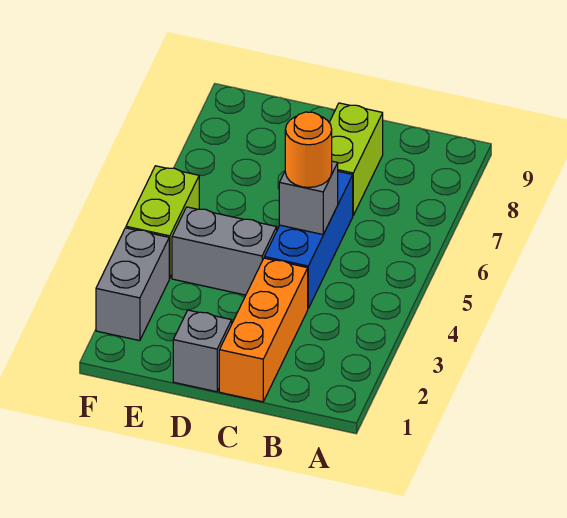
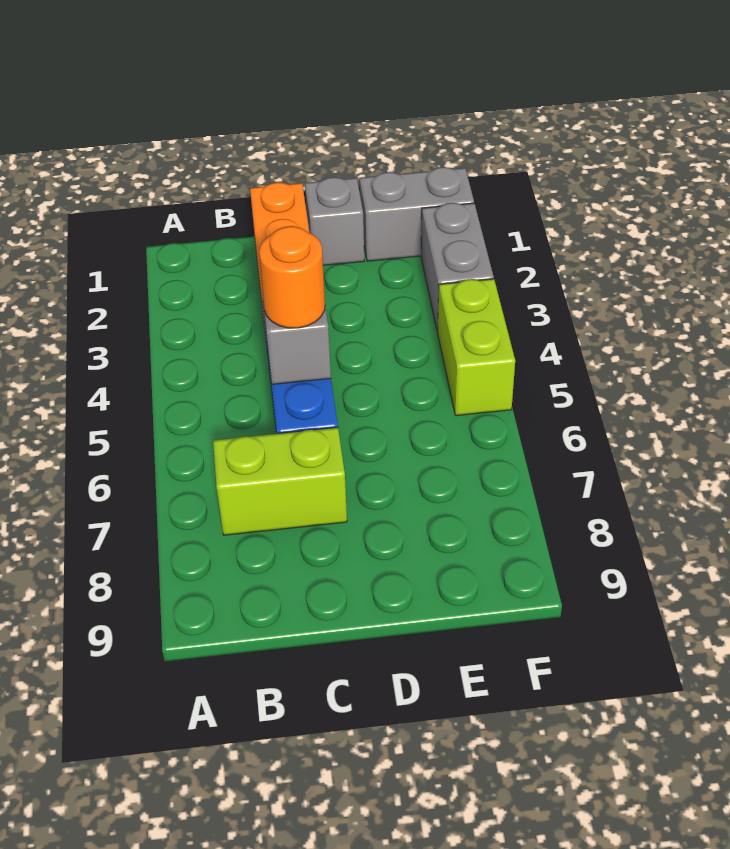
lime brick C7:C8 level 1 -> lime brick B7:C7 level 1
grey brick D4:E4 level 1 -> grey brick E1:F1 level 1

